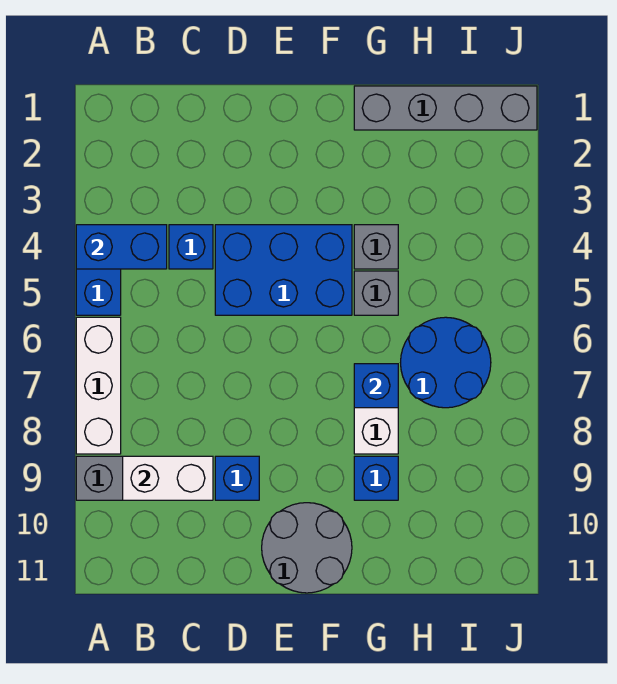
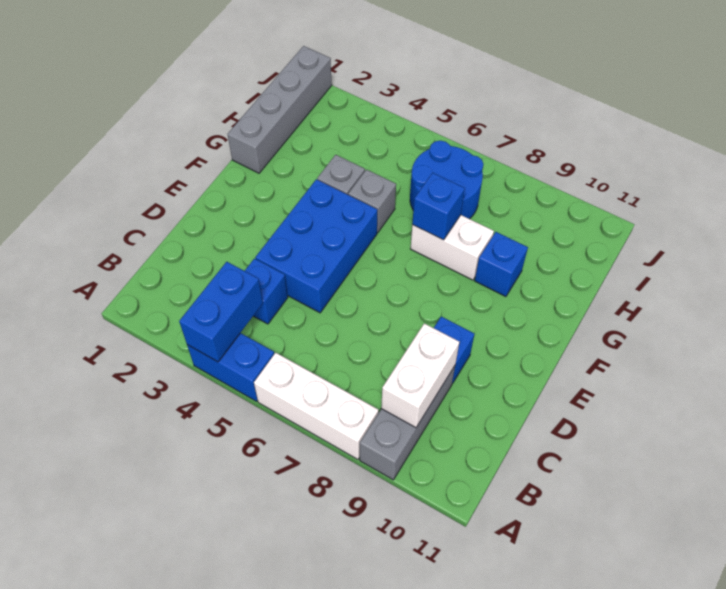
grey round brick E10:F11 level 1 -> none

